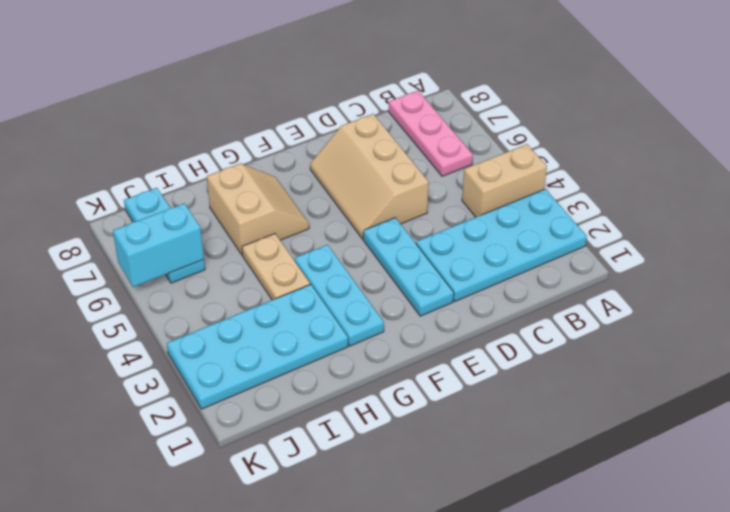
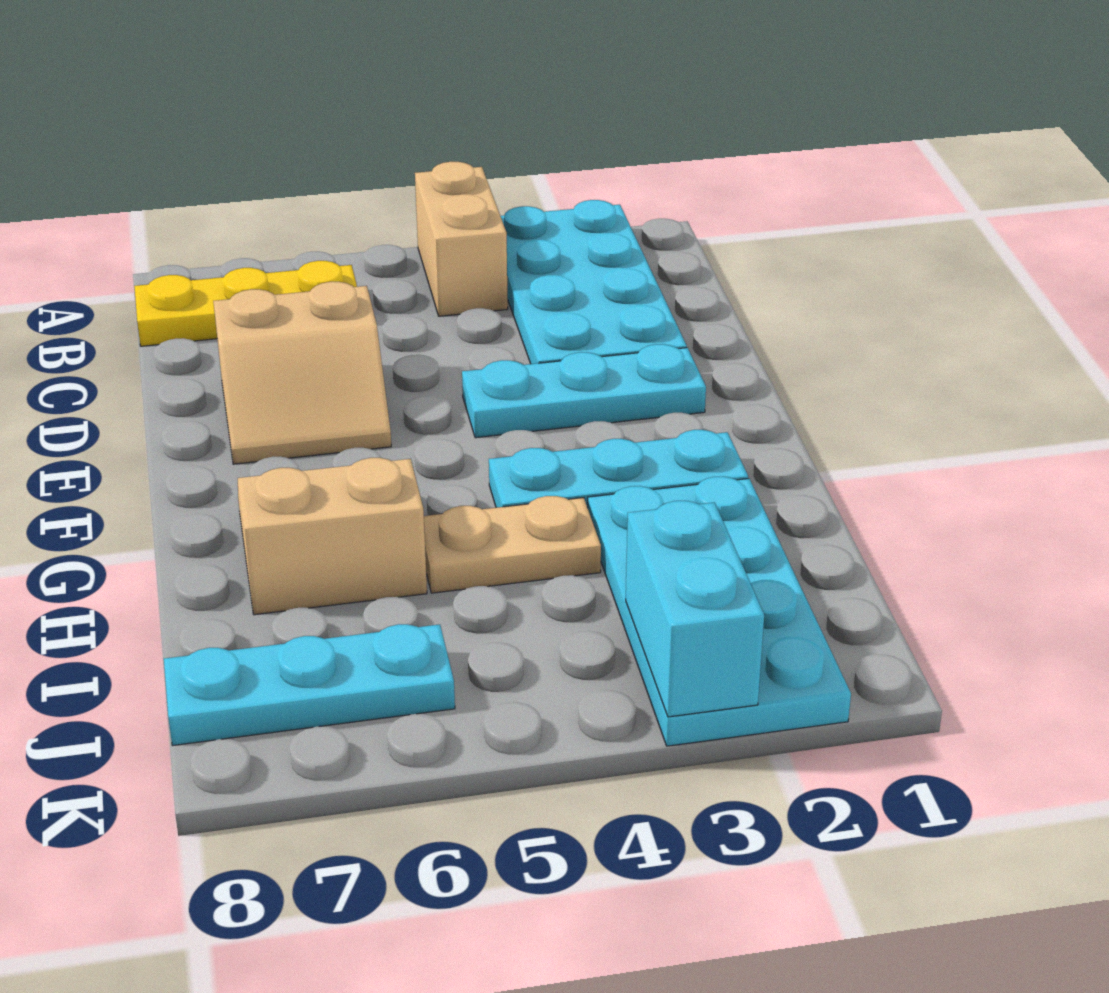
pink plate B6:B8 level 1 -> yellow plate B6:B8 level 1
tan slope D5:E7 level 1 top D -> tan slope D6:E7 level 1 top D
cyan brick J6:K6 level 2 -> cyan brick J3:K3 level 2

